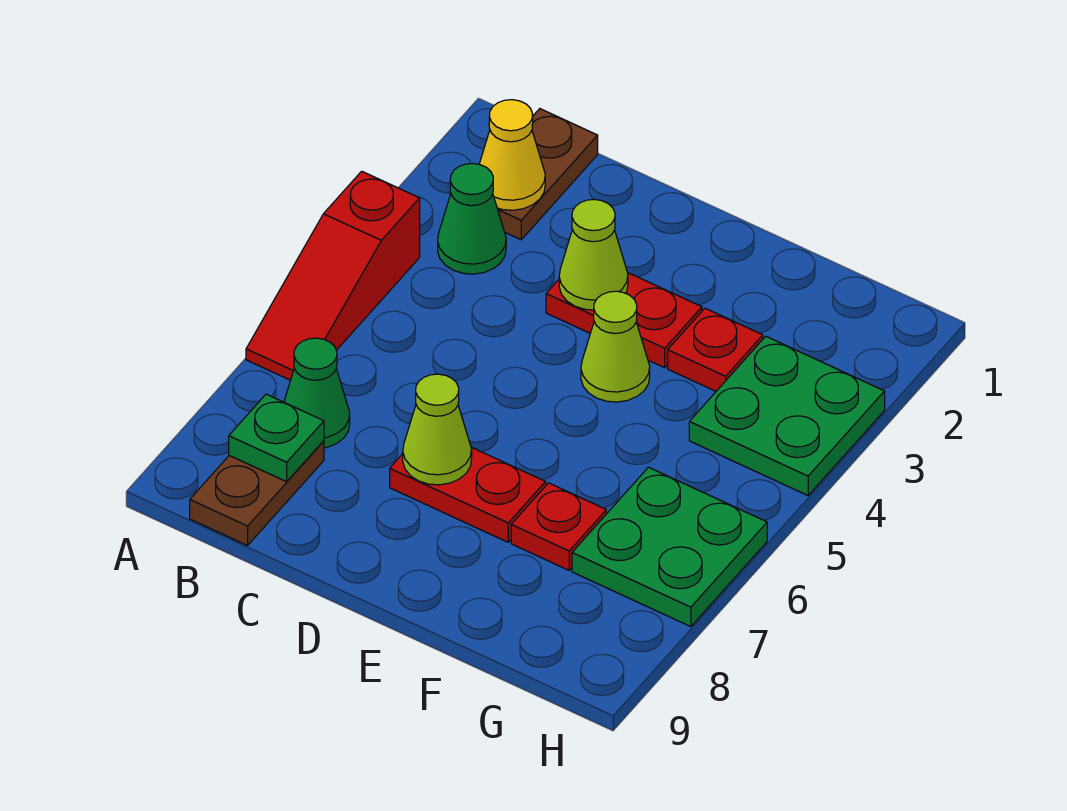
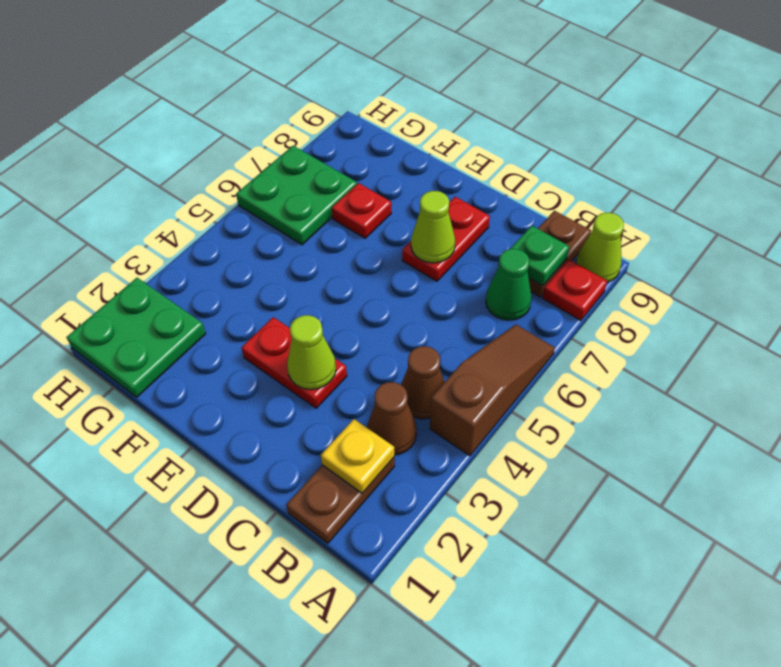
red slope A4:A6 level 1 top 4 -> brown slope A4:A6 level 1 top 4
yellow cone B2 level 2 -> yellow plate B2 level 2
green cone B3 level 1 -> brown cone B3 level 1
none -> brown cone B4 level 1
red plate D7:E7 level 1 -> red plate D7:D8 level 1
lime cone E4 level 1 -> lime cone A9 level 1
red plate F3 level 1 -> red plate A8 level 1
green plate G3:H4 level 1 -> green plate G1:H2 level 1

